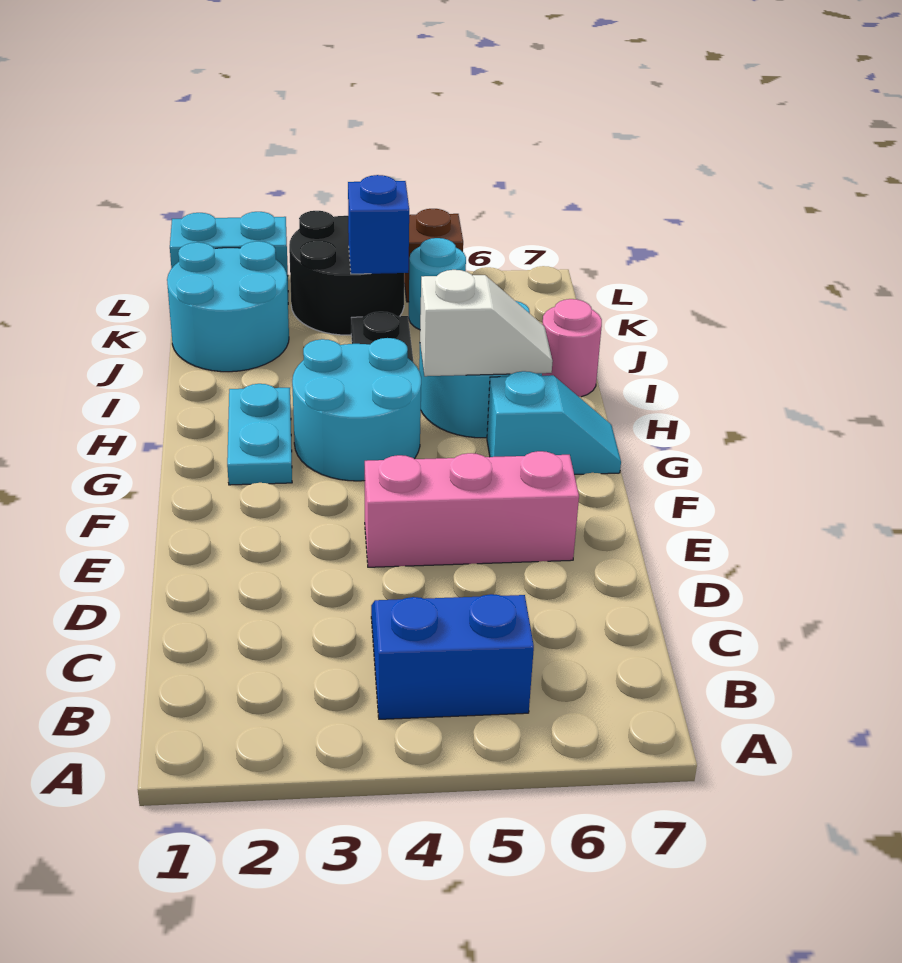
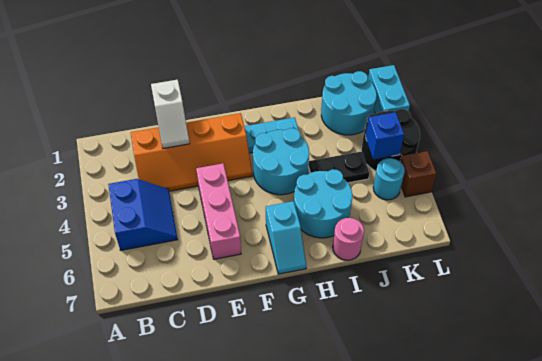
none -> orange slope C2:F3 level 1 top 2
white slope H5:H6 level 2 top 5 -> white slope D1:D2 level 2 top 1

